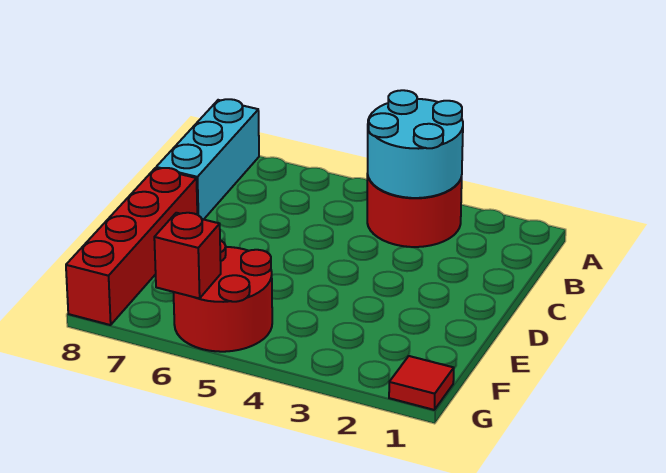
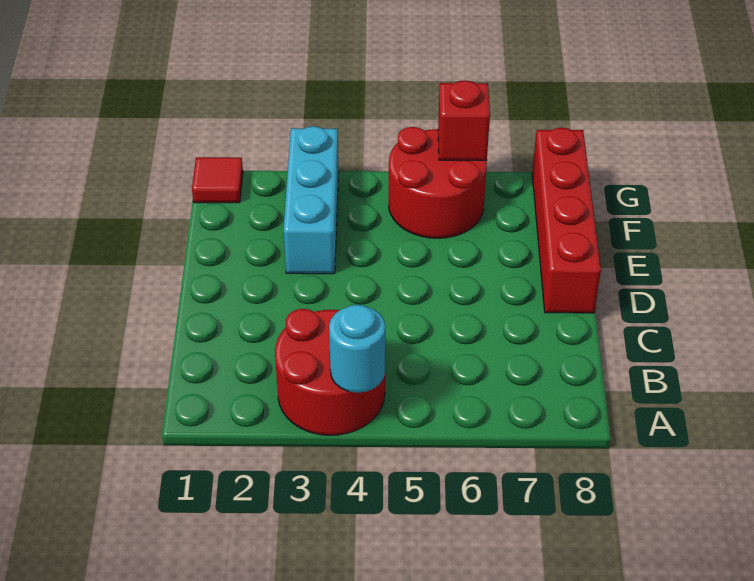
cyan round brick A3:B4 level 2 -> cyan round brick A4 level 2
cyan brick A8:C8 level 1 -> cyan brick E3:G3 level 1

